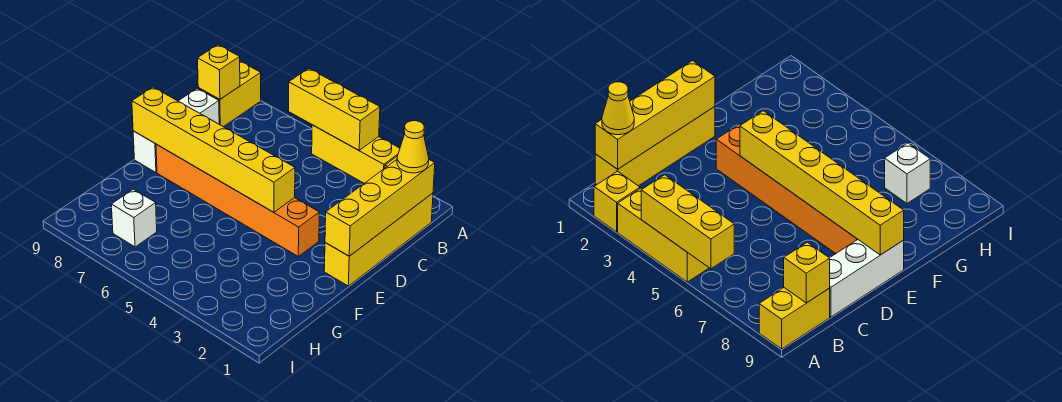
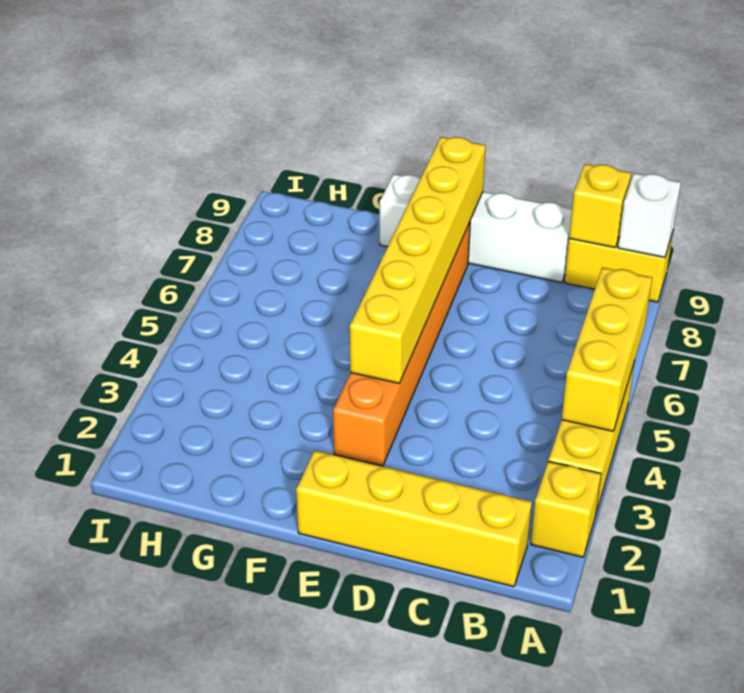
yellow brick B1:E1 level 2 -> none
yellow cone B1 level 3 -> none
white brick C9:E9 level 1 -> white brick C9:F9 level 1
white brick H7 level 1 -> white brick A9 level 2

